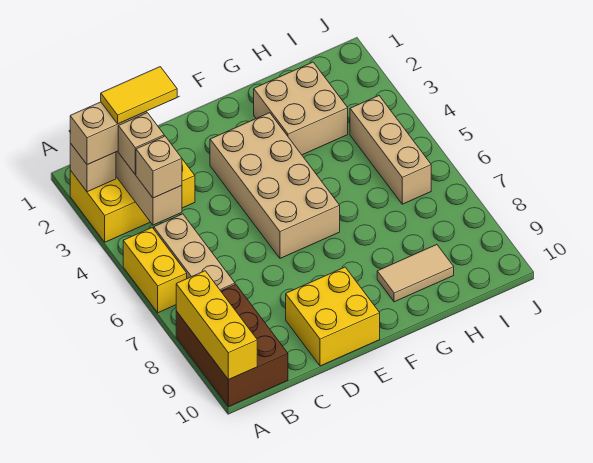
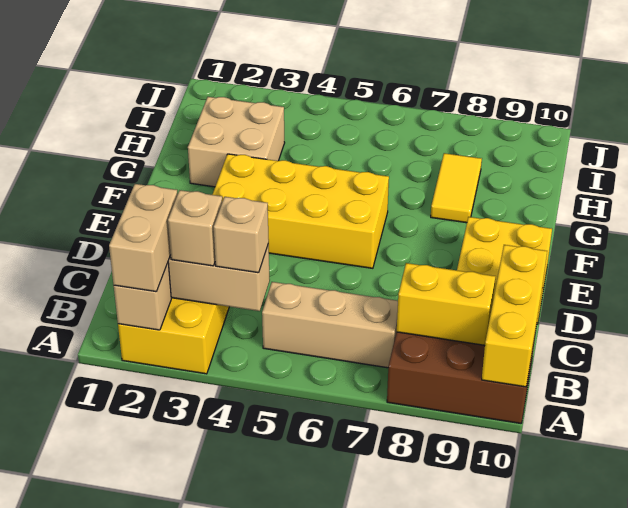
yellow brick A5:A6 level 1 -> yellow brick B8:B9 level 2
yellow brick A8:A10 level 2 -> yellow brick A10:C10 level 2
yellow tile B2:C2 level 4 -> yellow tile G8:H8 level 1
tan brick E3:F6 level 1 -> yellow brick E3:F6 level 1
tan tile G9:H9 level 1 -> none
tan brick I4:I6 level 1 -> none

